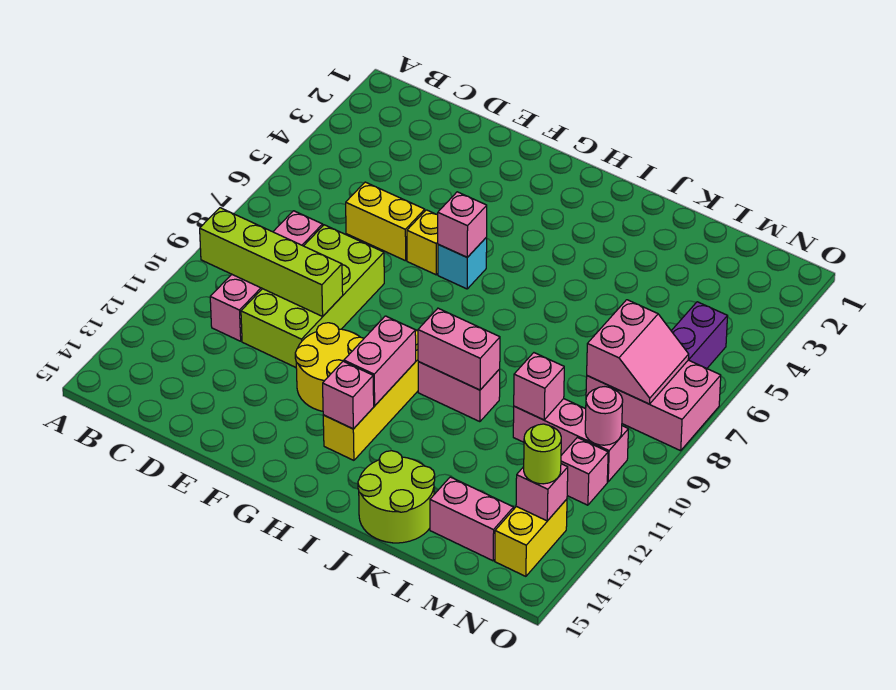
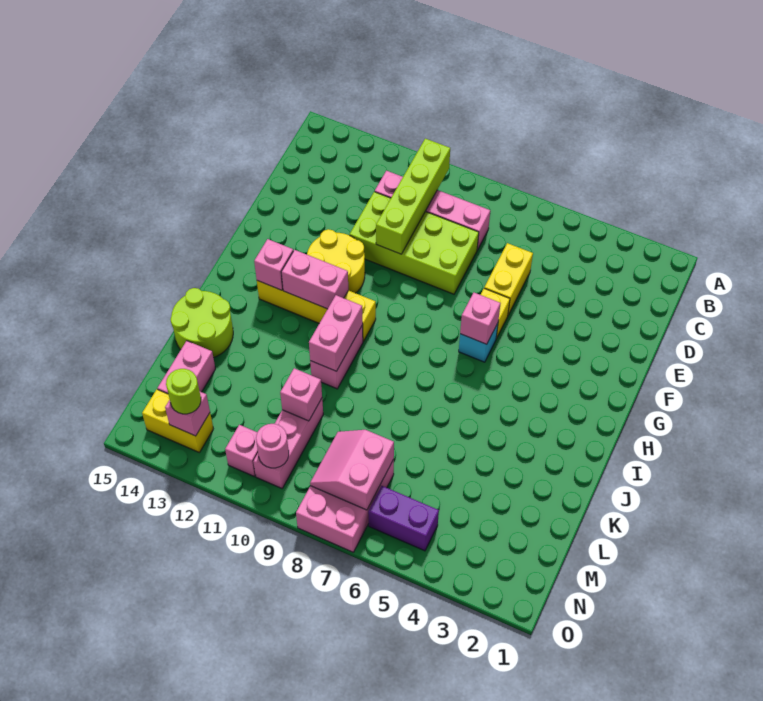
pink slope M7:N8 level 2 top M -> pink slope M7:N8 level 2 top 7

